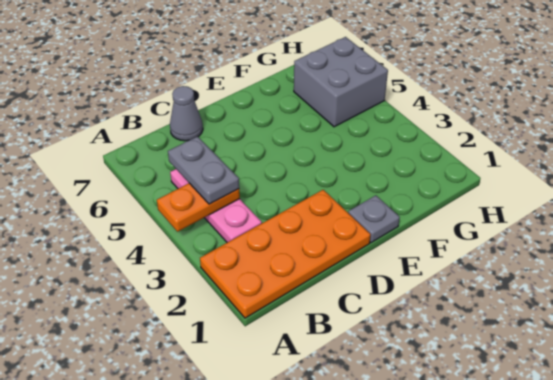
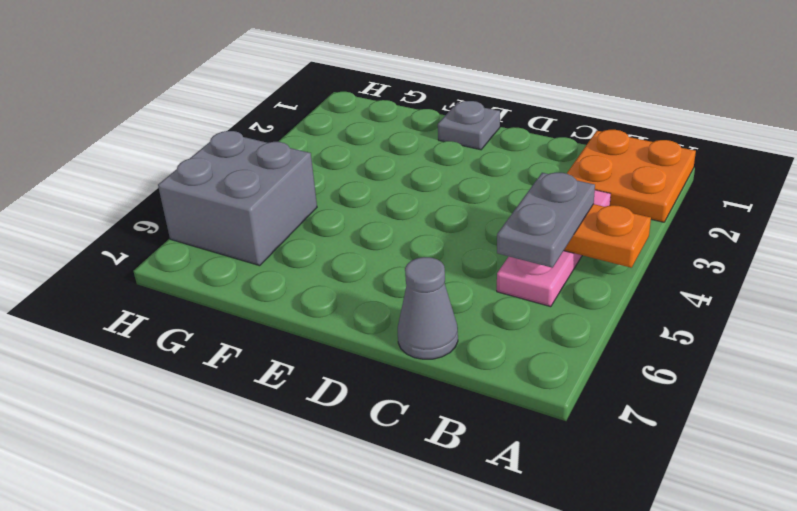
orange plate A1:D2 level 1 -> orange plate A1:B2 level 1

